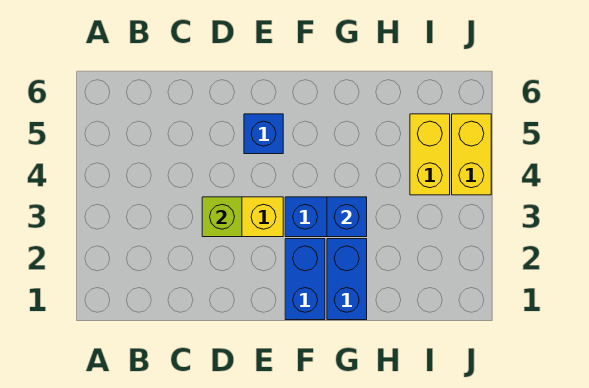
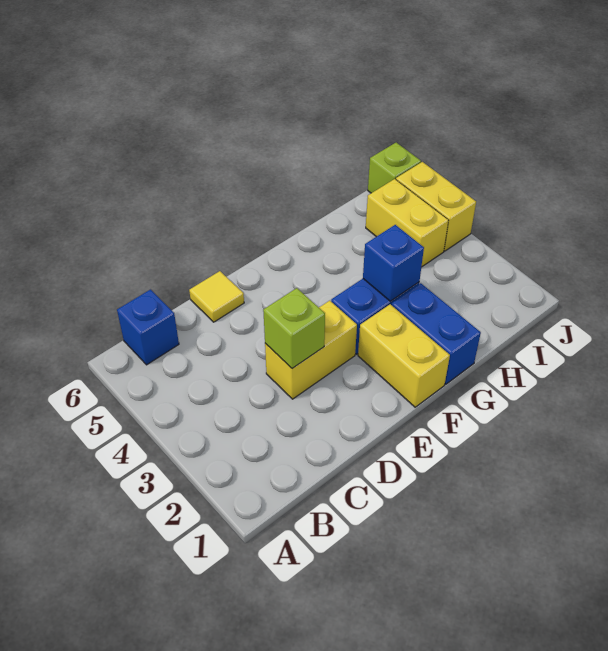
none -> yellow tile D6 level 1
blue brick E5 level 1 -> blue brick B6 level 1
blue brick F1:F2 level 1 -> yellow brick F1:F2 level 1
none -> lime brick J6 level 1

